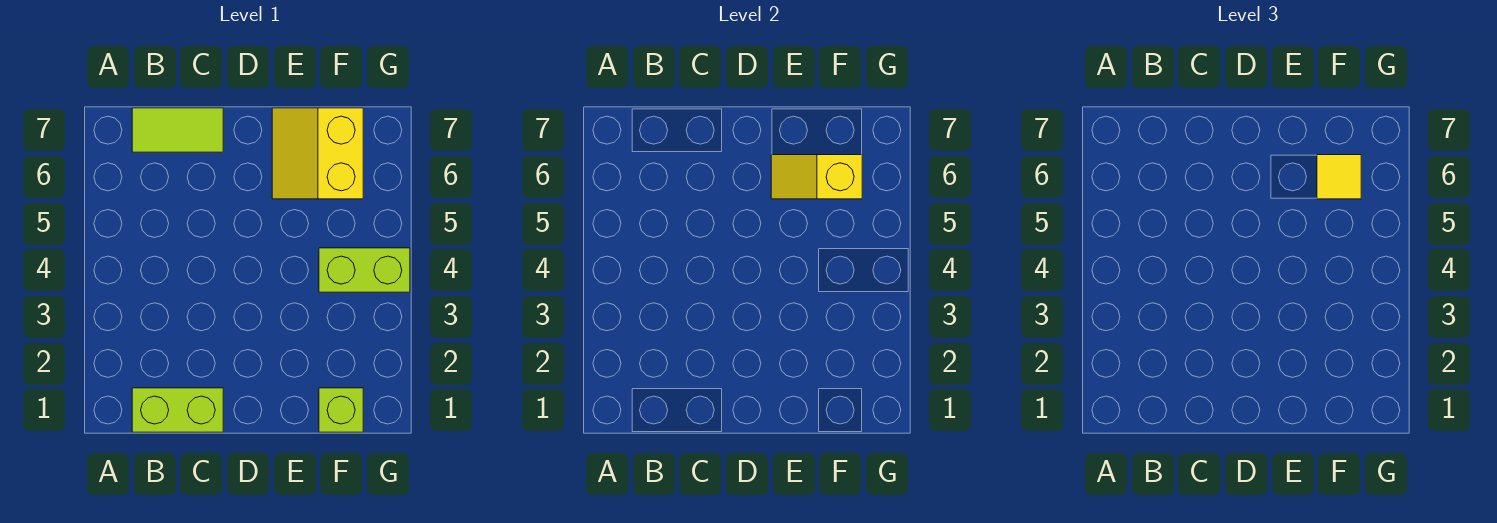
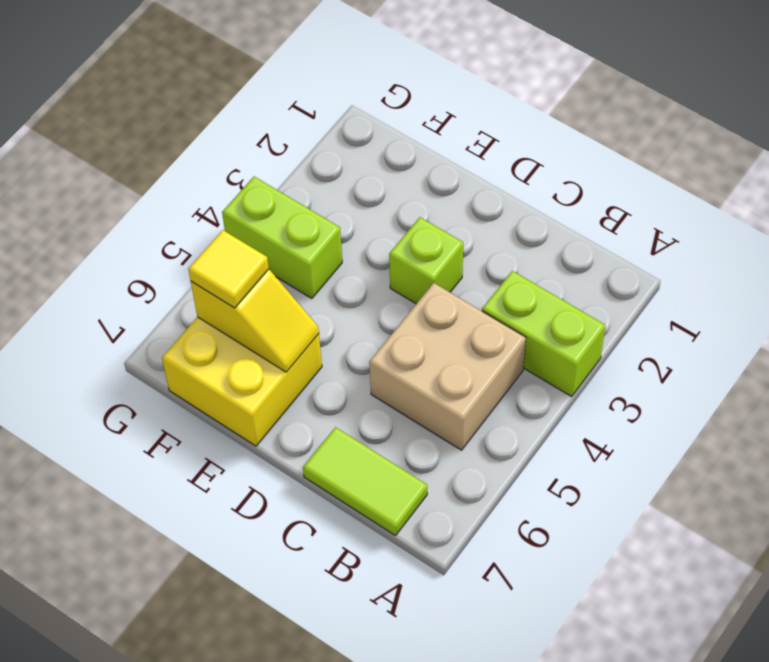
lime brick B1:C1 level 1 -> lime brick A3:B3 level 1
none -> tan brick B4:C5 level 1
yellow slope E6:F7 level 1 top F -> yellow brick E6:F7 level 1
lime brick F1 level 1 -> lime brick D3 level 1

